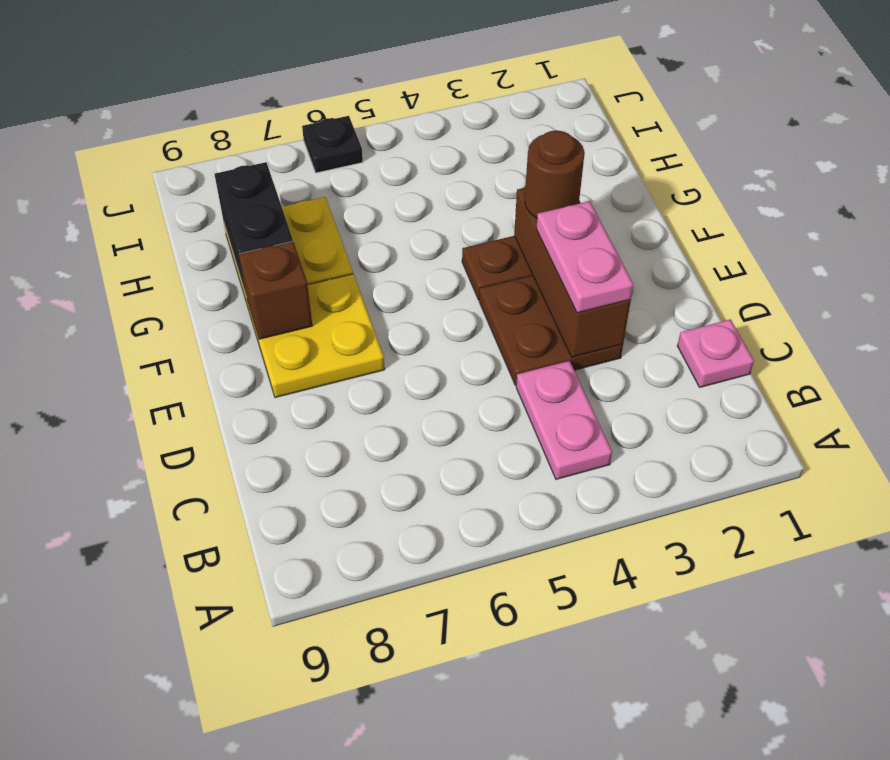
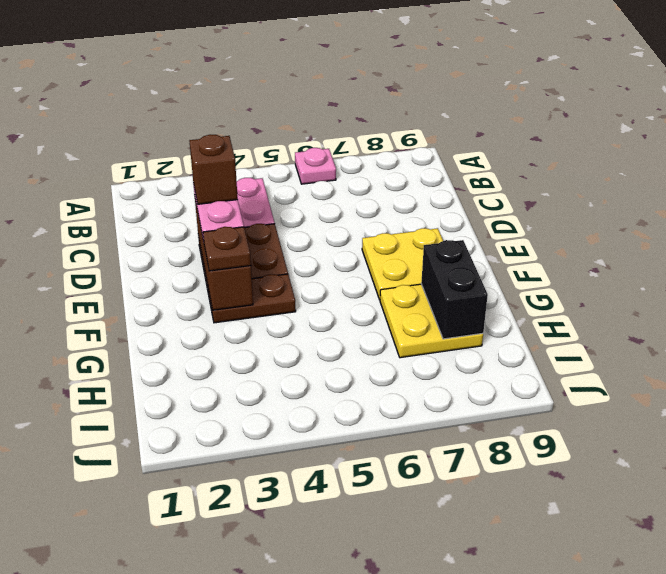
pink plate C1 level 1 -> pink plate A6 level 1
brown round brick F3 level 3 -> brown plate F3 level 3
brown brick F8 level 2 -> brown brick D3 level 4
black plate J6 level 1 -> none

